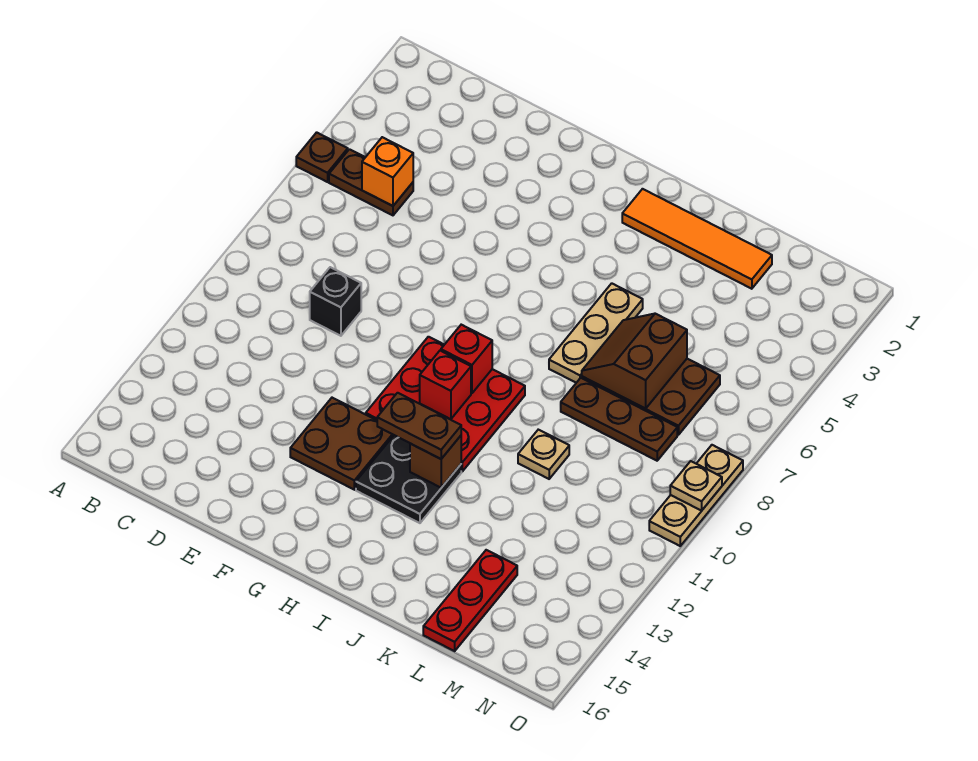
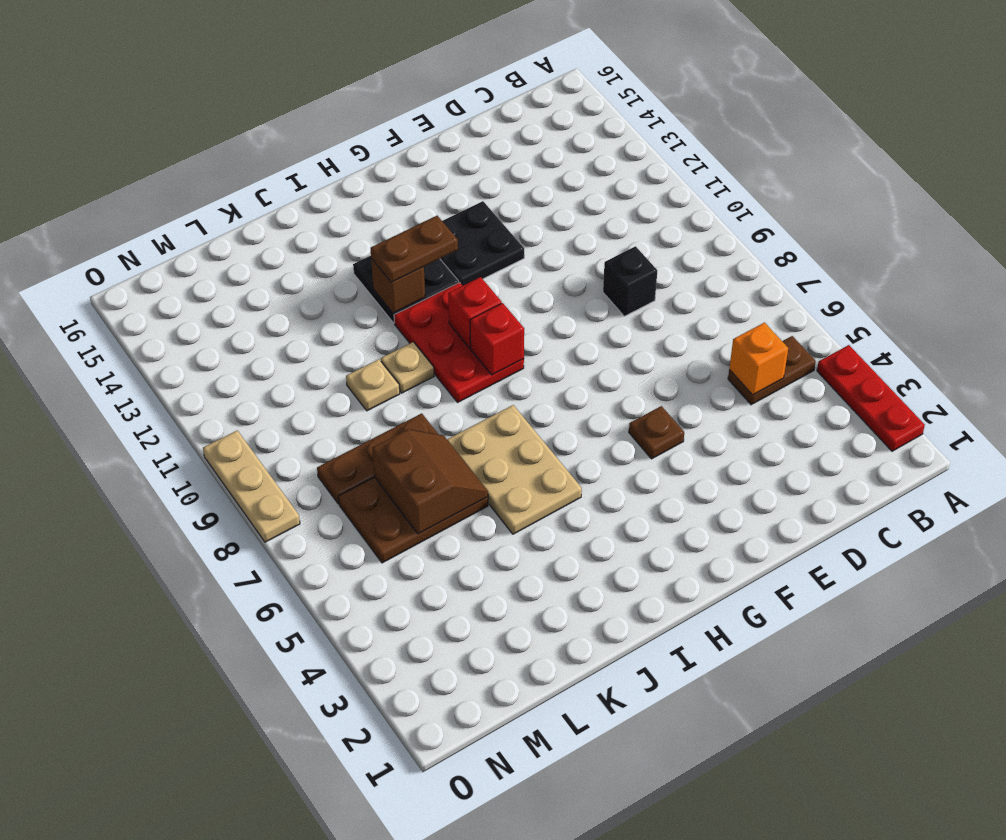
brown plate A5 level 1 -> brown plate F5 level 1
brown plate F12:G13 level 1 -> black plate F12:G13 level 1
red plate G9:I11 level 1 -> red plate H9:I11 level 1
orange tile I2:L2 level 1 -> none
tan plate J5:J7 level 1 -> tan plate I5:J7 level 1
red plate L14:L16 level 1 -> red plate A2:A4 level 1
tan plate O9 level 2 -> tan plate J10 level 1

